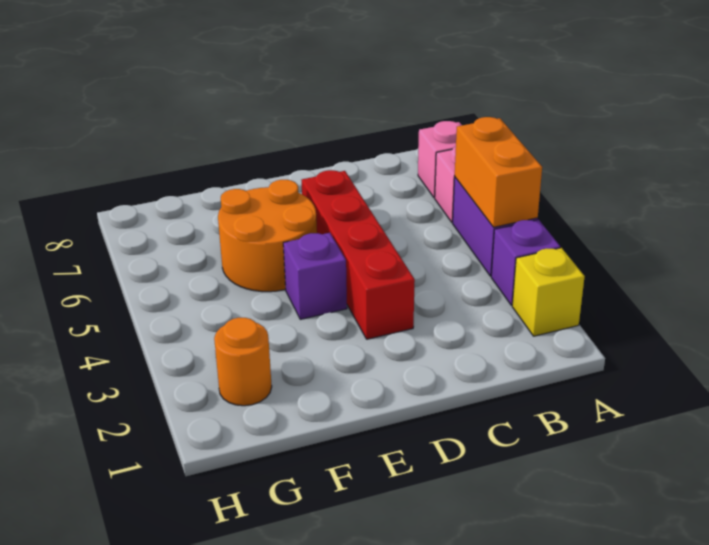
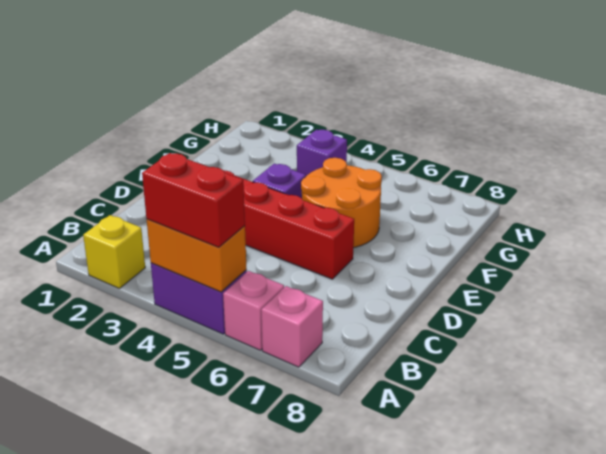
purple brick A3 level 1 -> purple brick G4 level 1
none -> red brick A4:A5 level 3
orange round brick G2 level 1 -> none

